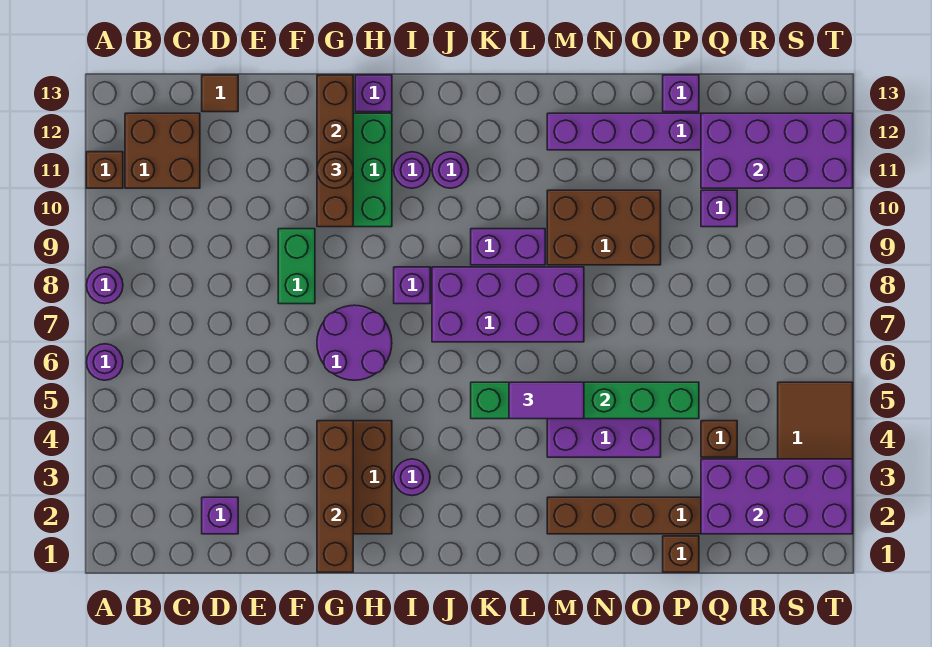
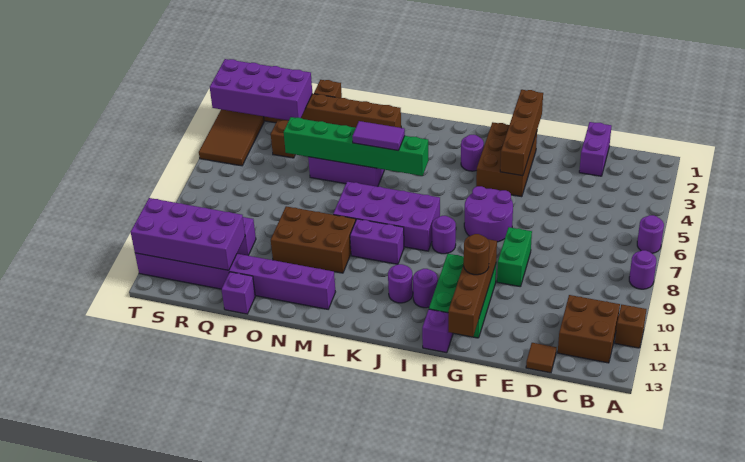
purple brick D2 level 1 -> purple brick D1:D2 level 1
purple brick I8 level 1 -> purple round brick I8 level 1

